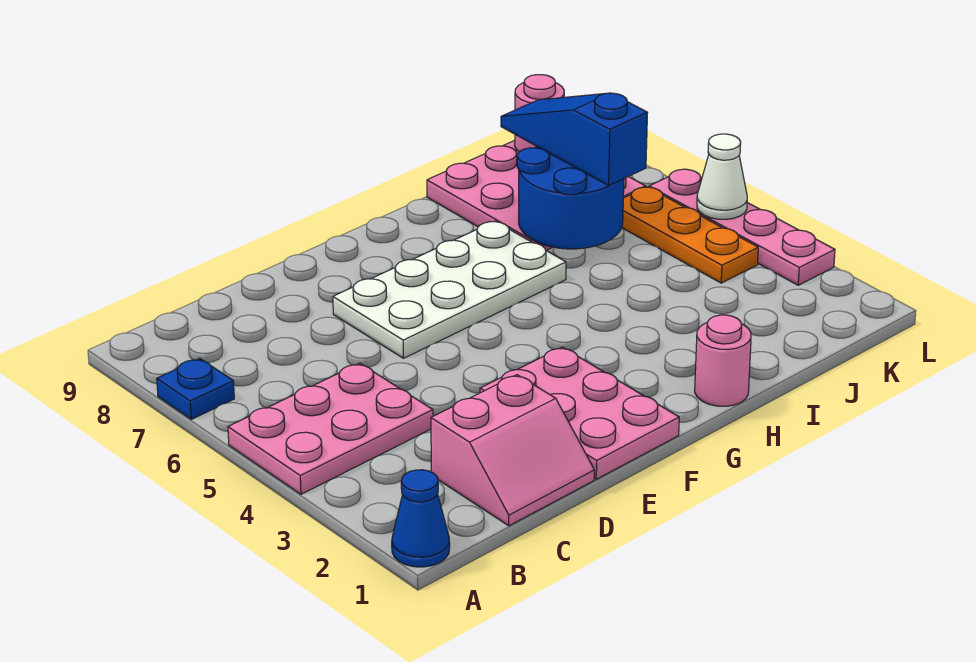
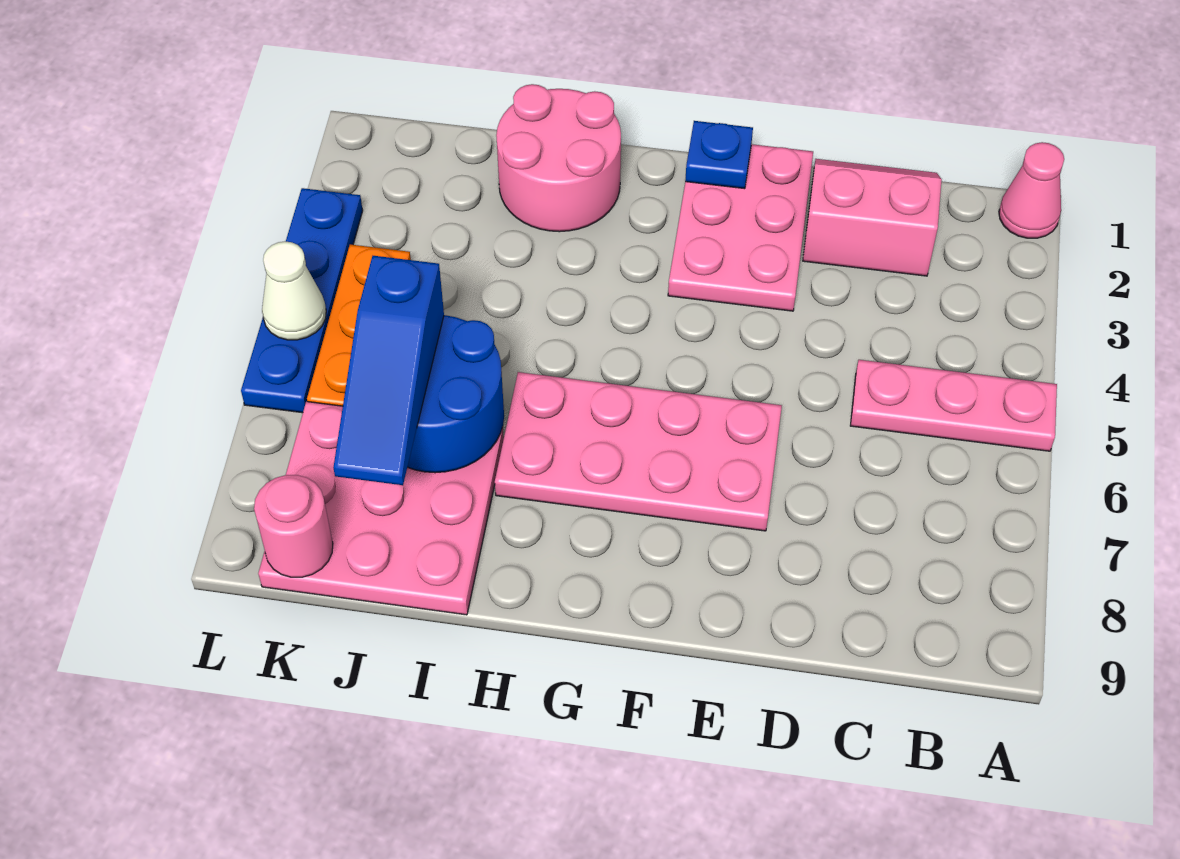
blue cone A1 level 1 -> pink cone A1 level 1
pink plate A4:C5 level 1 -> pink plate A5:C5 level 1
blue plate A7 level 1 -> blue plate F1 level 2
white plate E6:H7 level 1 -> pink plate E6:H7 level 1
pink round brick H1 level 1 -> pink round brick H1:I2 level 1
pink plate L3:L6 level 1 -> blue plate L3:L6 level 1

